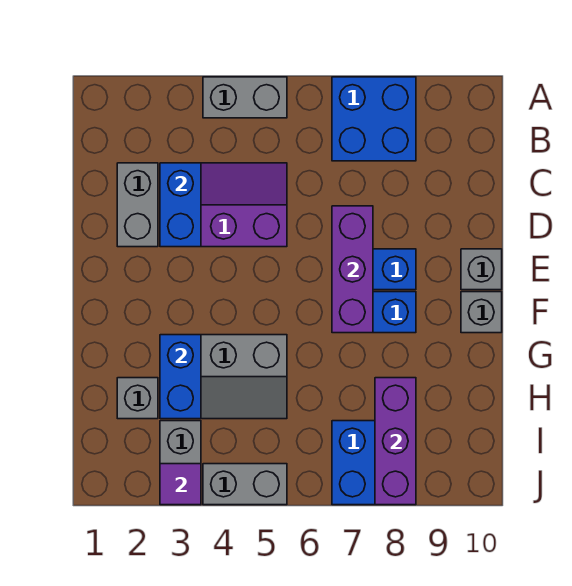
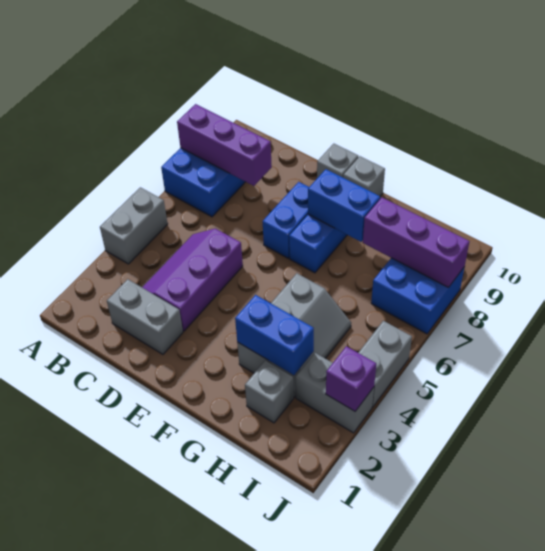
blue brick C3:D3 level 2 -> blue brick F8:G8 level 2
purple brick D7:F7 level 2 -> purple brick A8:C8 level 2
purple tile J3 level 2 -> purple brick J3 level 2

